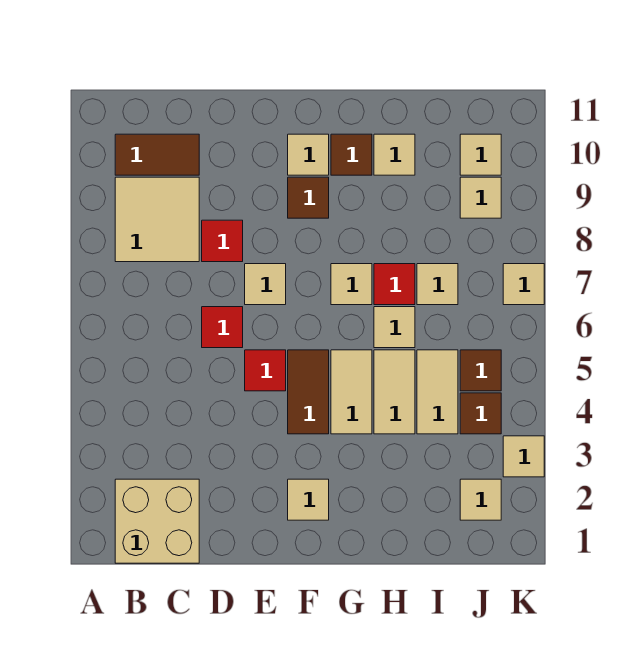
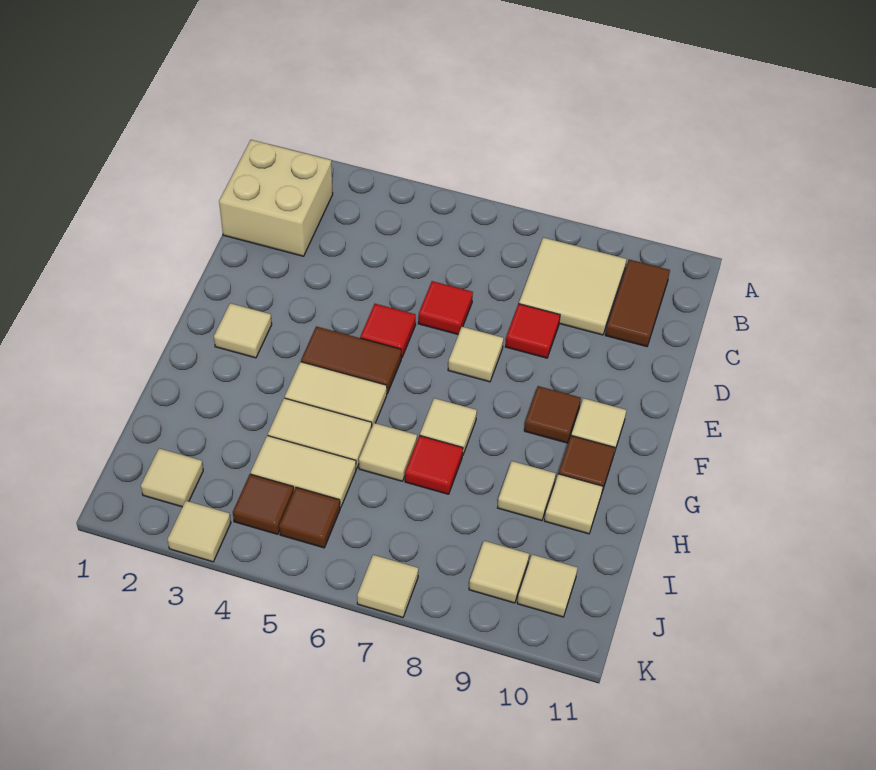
tan tile I7 level 1 -> tan tile H9 level 1

